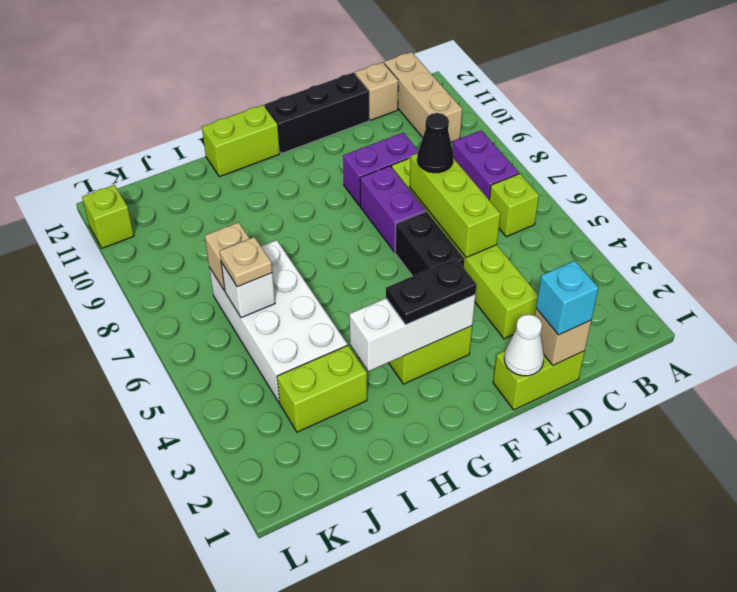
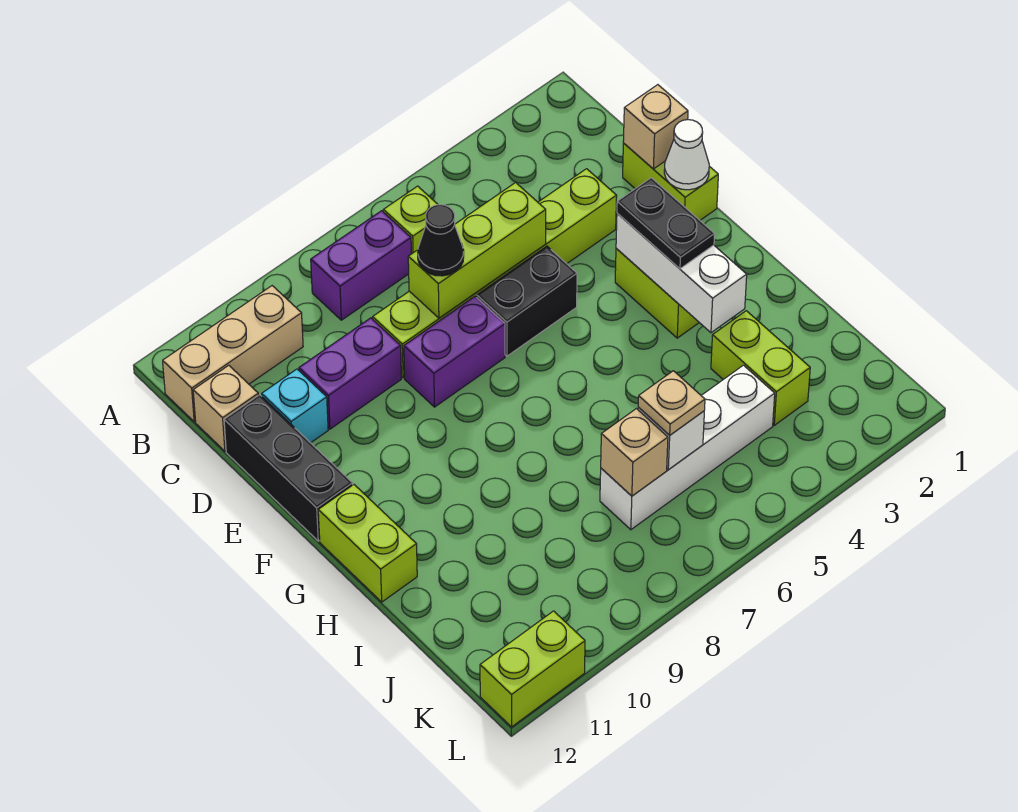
cyan brick D1 level 3 -> cyan brick D11 level 1
purple brick D9:E9 level 1 -> purple brick D9:D10 level 1
white brick I4:J7 level 1 -> white brick J4:J7 level 1
lime brick L11 level 1 -> lime brick L11:L12 level 1

